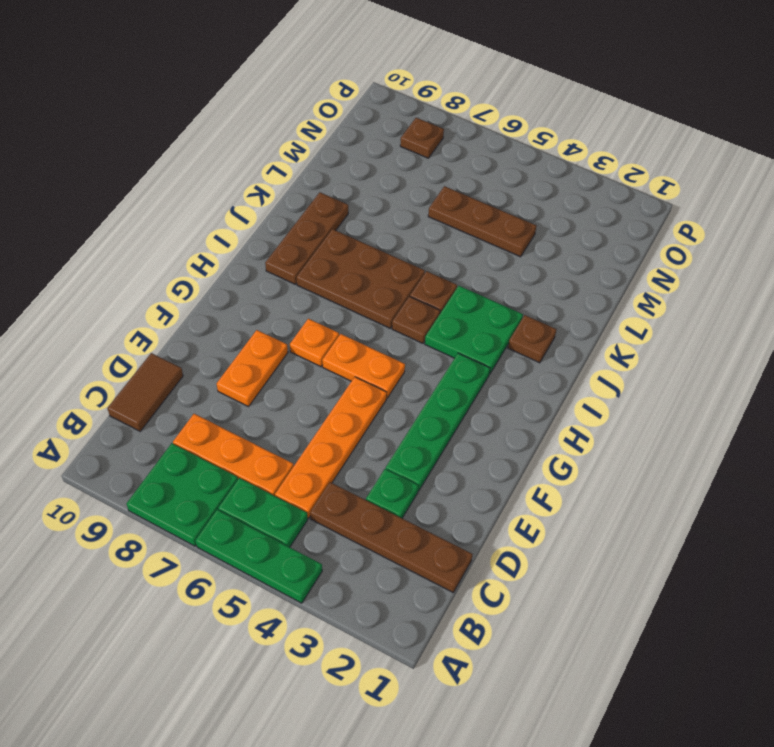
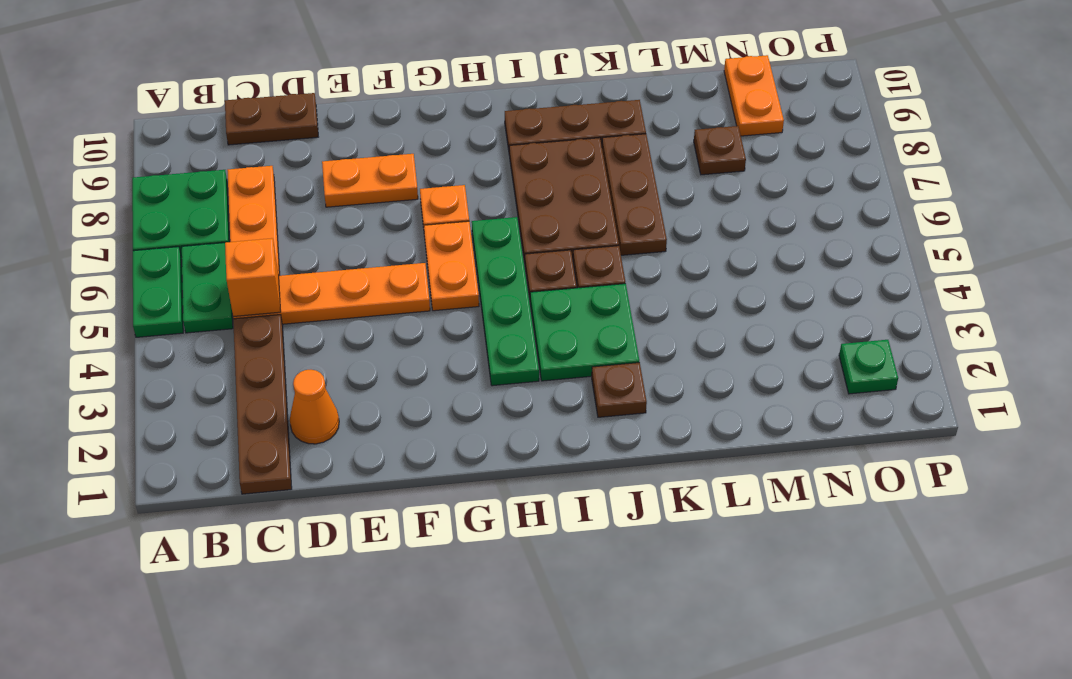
green plate A4:A6 level 1 -> green plate A5:A6 level 1
none -> orange brick C5 level 2
brown tile C10:D10 level 1 -> brown plate C10:D10 level 1
none -> orange cone D2 level 1
green plate D3 level 1 -> green plate O2 level 1
green plate E3:H3 level 1 -> green plate H3:H6 level 1
brown plate M4:M6 level 1 -> brown plate K6:K8 level 1
none -> orange plate N9:N10 level 1
brown plate O8 level 1 -> brown plate M8 level 1

